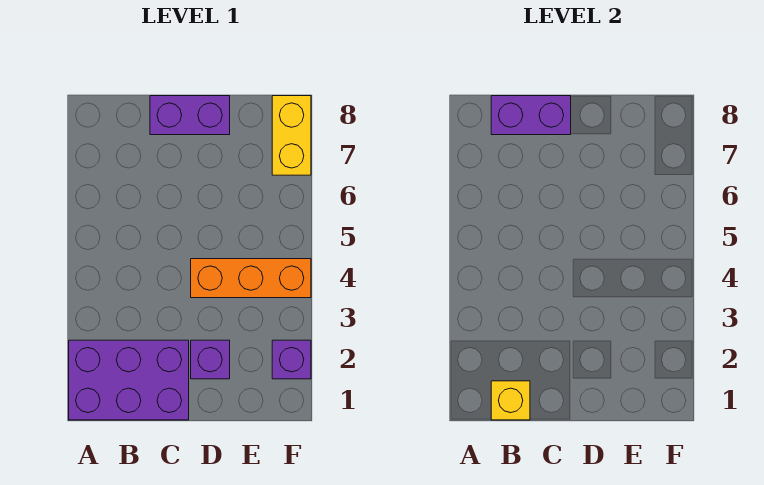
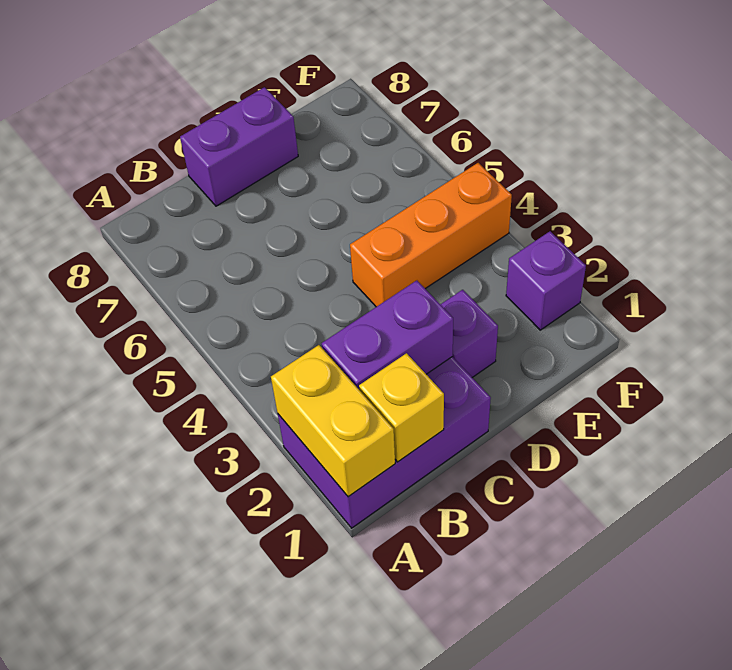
purple brick B8:C8 level 2 -> purple brick B2:C2 level 2
yellow brick F7:F8 level 1 -> yellow brick A1:A2 level 2

